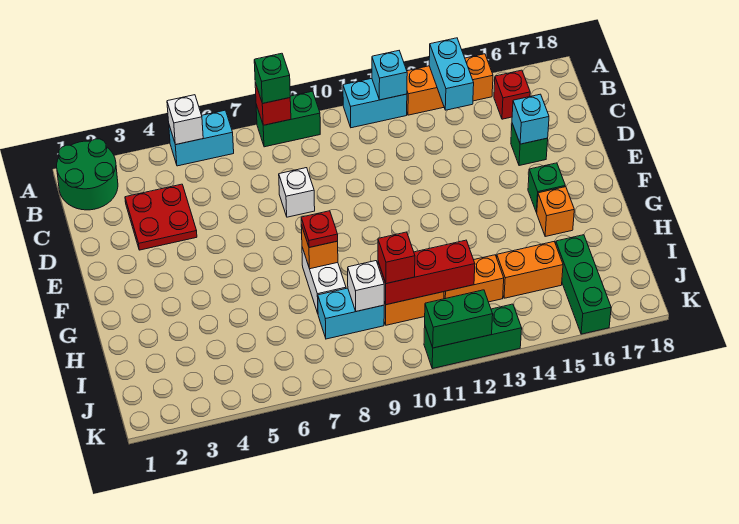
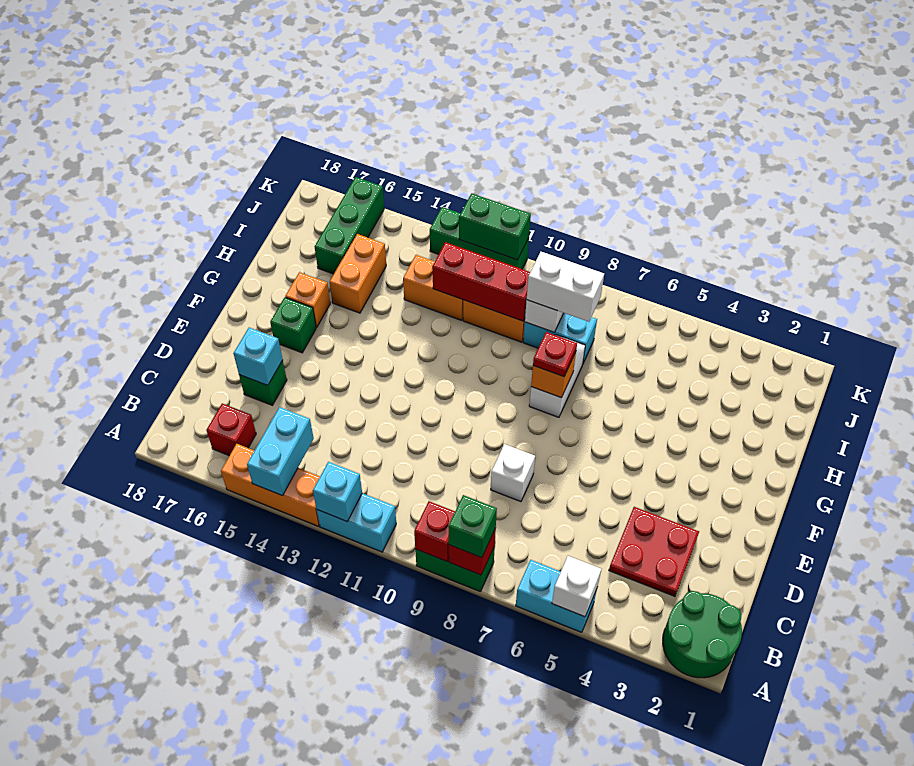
none -> white brick I8:I9 level 3
red brick I10 level 3 -> red brick A9 level 2
orange brick I14:I15 level 1 -> orange brick H15:I15 level 1

